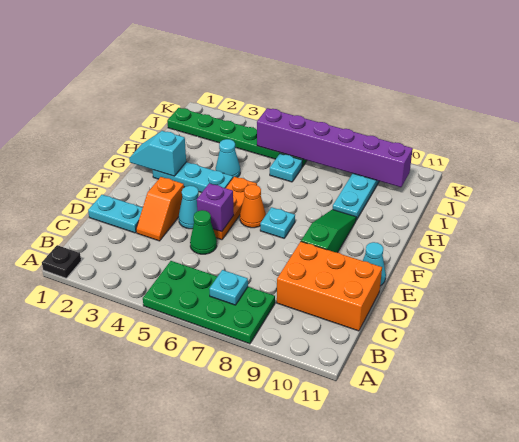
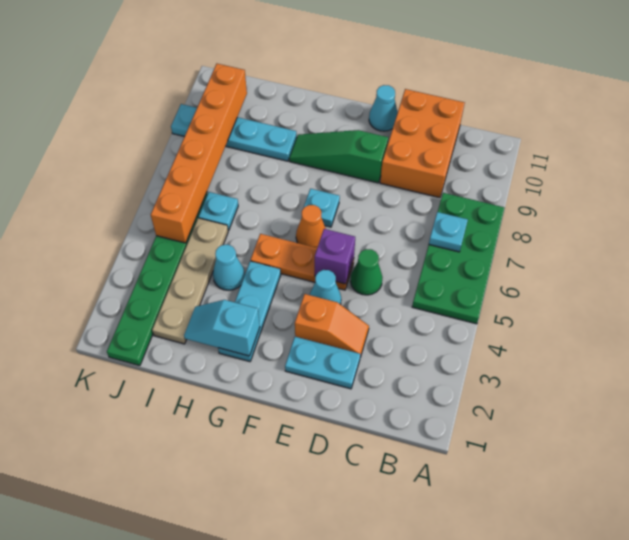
black plate A1 level 1 -> none
cyan plate D1:D2 level 1 -> cyan plate D2:E2 level 1
cyan slope G1:G2 level 2 top 2 -> cyan slope G2:H2 level 2 top G
none -> tan plate I2:I5 level 1
purple brick J5:J10 level 2 -> orange brick J5:J10 level 2

